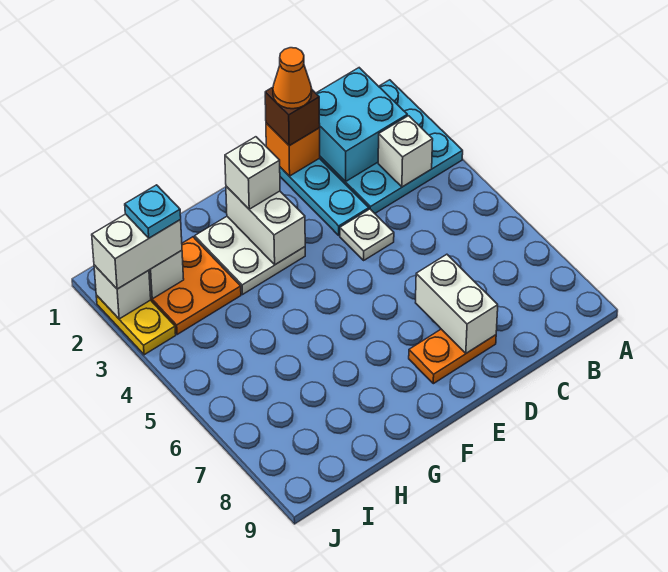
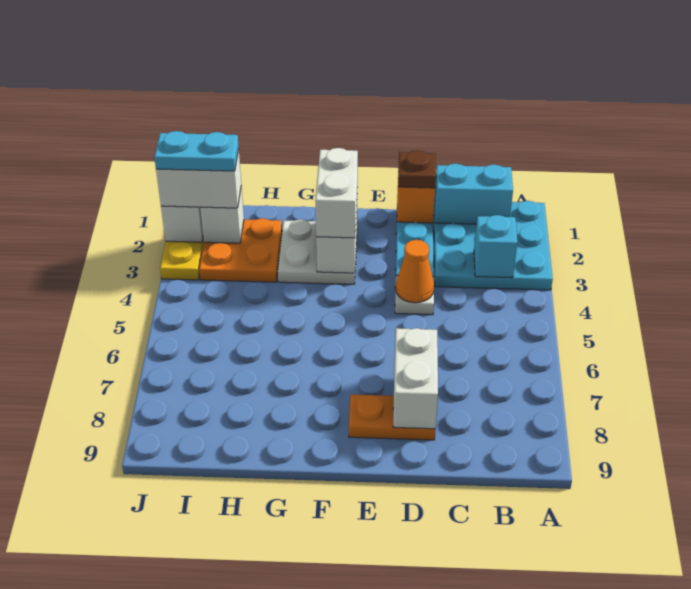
cyan brick B1:C2 level 2 -> cyan brick B1:C1 level 2
white brick B3 level 2 -> cyan brick B3 level 2
brown brick D1 level 3 -> brown plate D1 level 3
orange cone D1 level 4 -> orange cone D4 level 2
white brick F2 level 3 -> white brick F2:F3 level 3
cyan plate I2 level 4 -> cyan plate I2:J2 level 4

